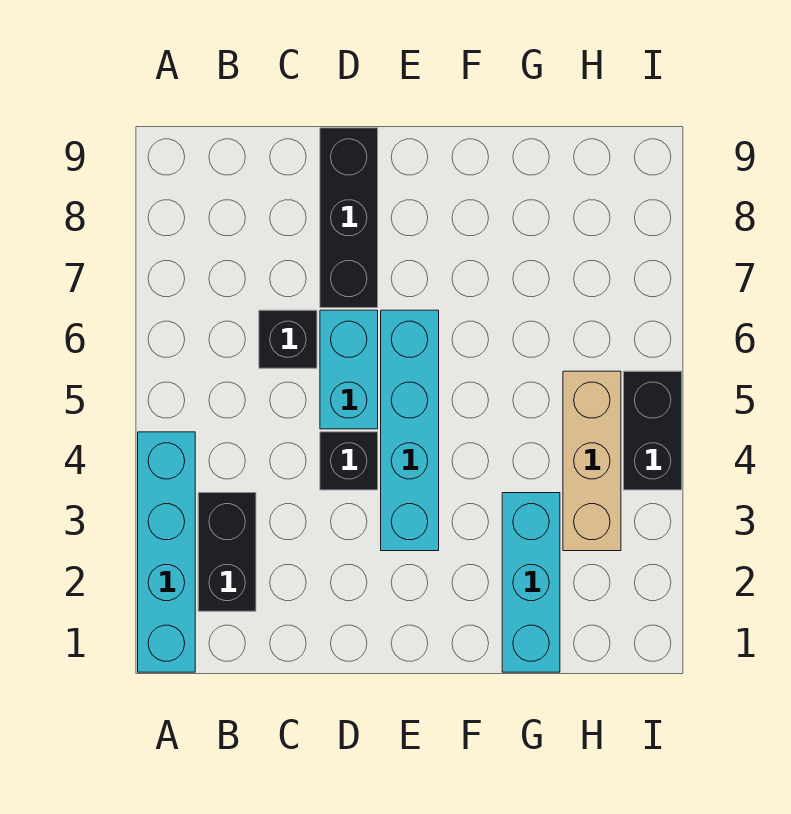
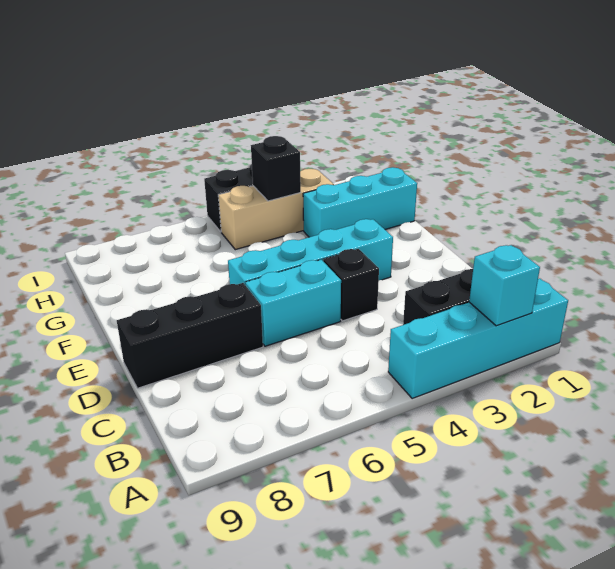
none -> cyan brick A2 level 2
black brick C6 level 1 -> black brick H4 level 2

